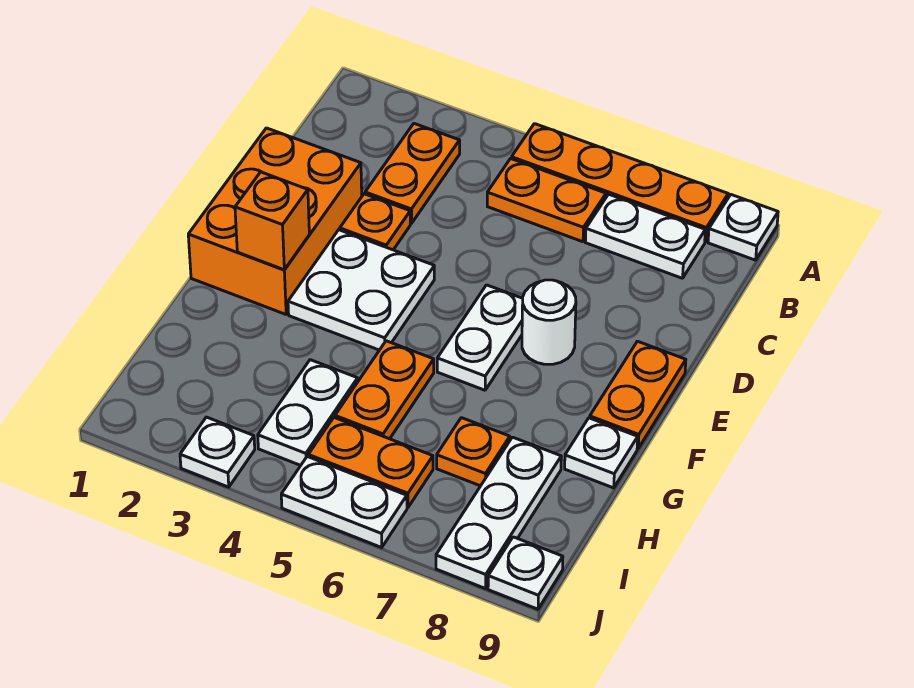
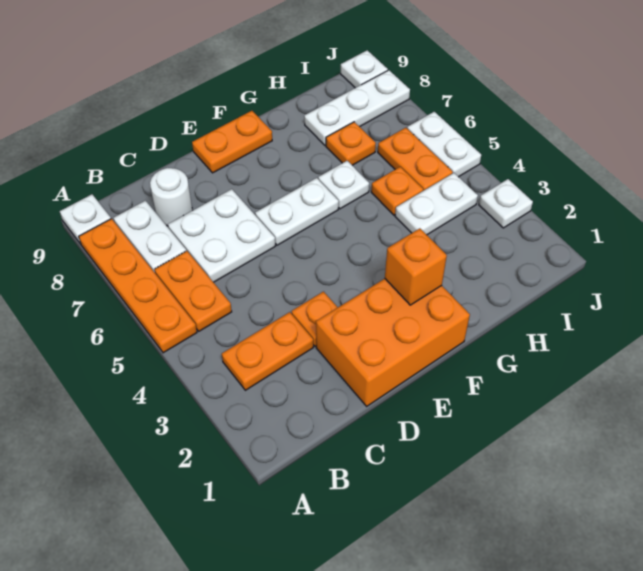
white plate E3:F4 level 1 -> white plate C6:D7 level 1
white round brick E7 level 1 -> white round brick C8 level 1
orange plate G5:H5 level 1 -> orange plate H5 level 1
white plate G9 level 1 -> white plate G6 level 1

